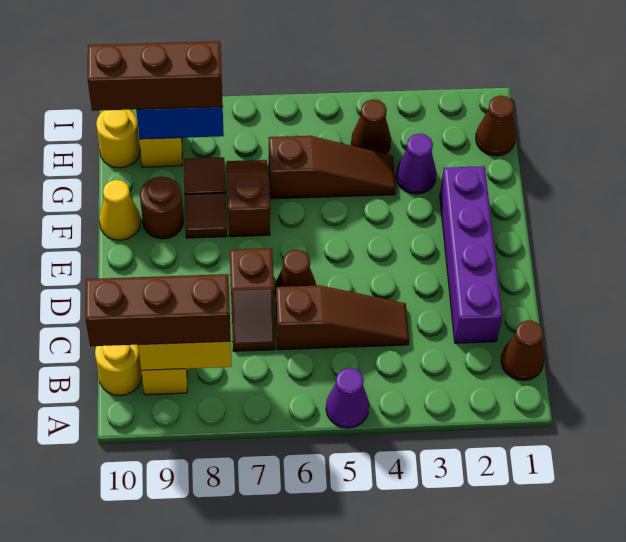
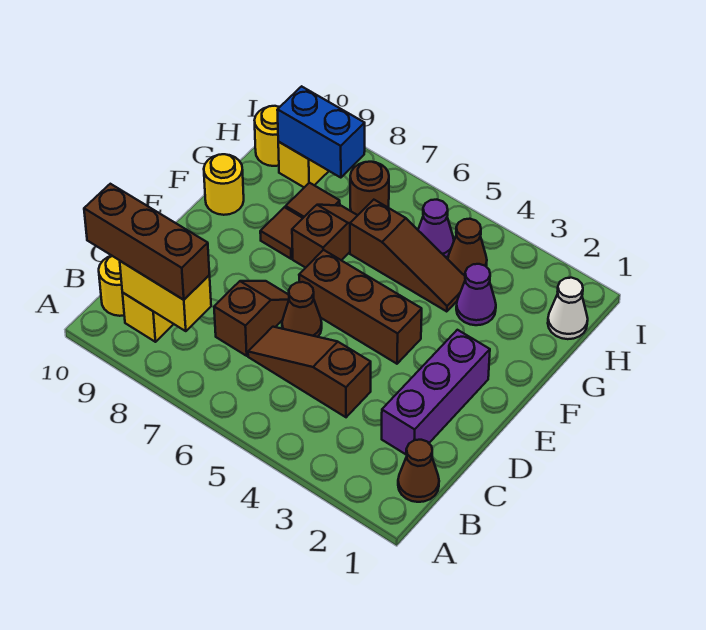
purple cone A5 level 1 -> purple cone H5 level 1
purple brick C2:F2 level 1 -> purple brick C2:E2 level 1
brown slope C4:C6 level 1 top 6 -> brown slope C4:C6 level 1 top 4
brown slope C7:D7 level 1 top D -> brown slope C7:D7 level 1 top C
brown round brick F9 level 1 -> brown round brick H7 level 1
yellow cone F10 level 1 -> yellow round brick F10 level 1
brown cone H1 level 1 -> white cone H1 level 1
brown brick H8:H10 level 3 -> brown brick E4:E6 level 1

